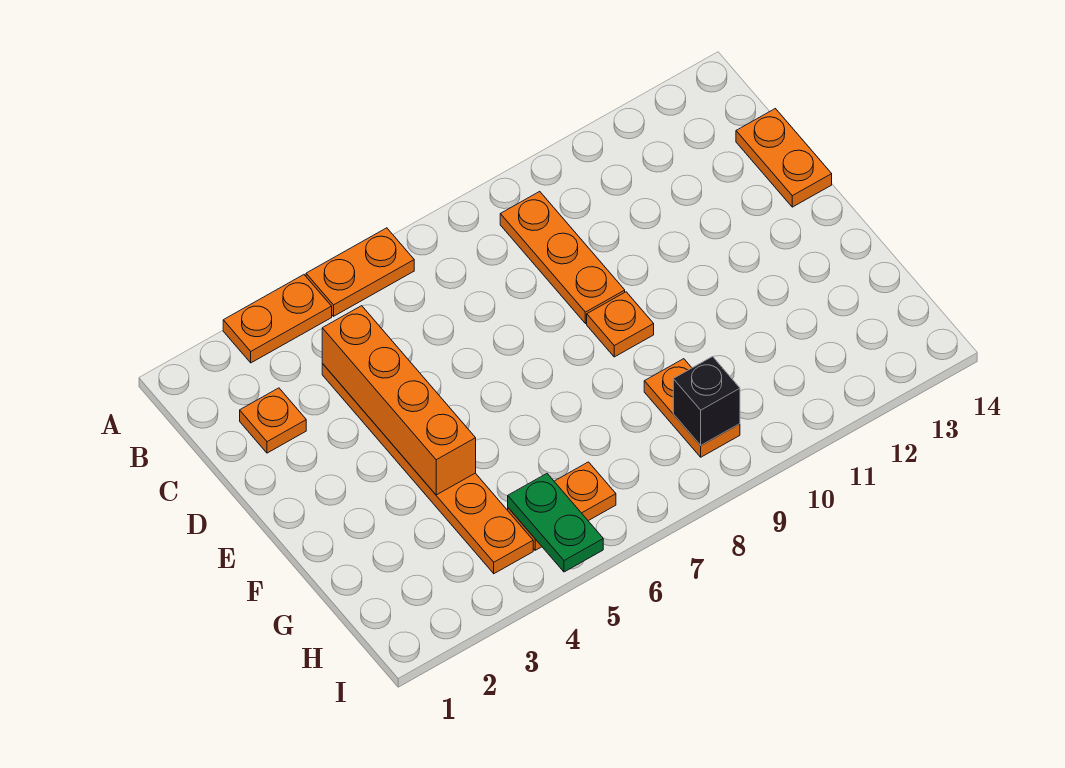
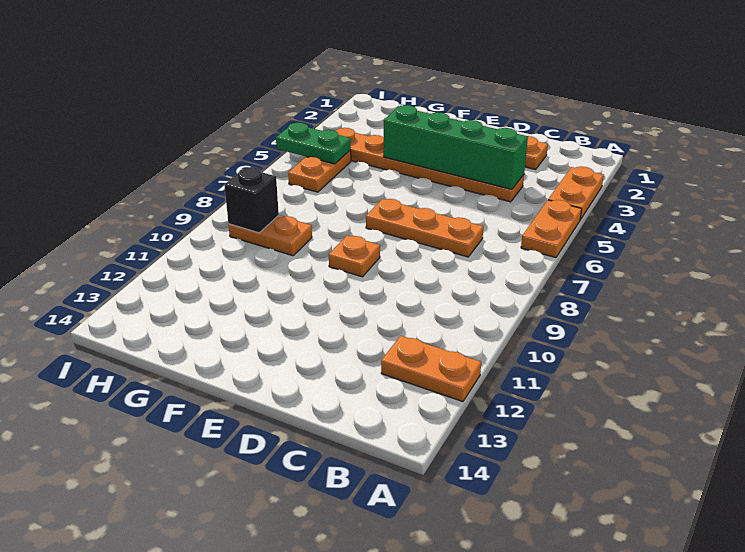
orange plate B9:D9 level 1 -> orange plate C7:E7 level 1
orange brick C4:F4 level 2 -> green brick C4:F4 level 2
orange plate C14:D14 level 1 -> orange plate A12:B12 level 1

